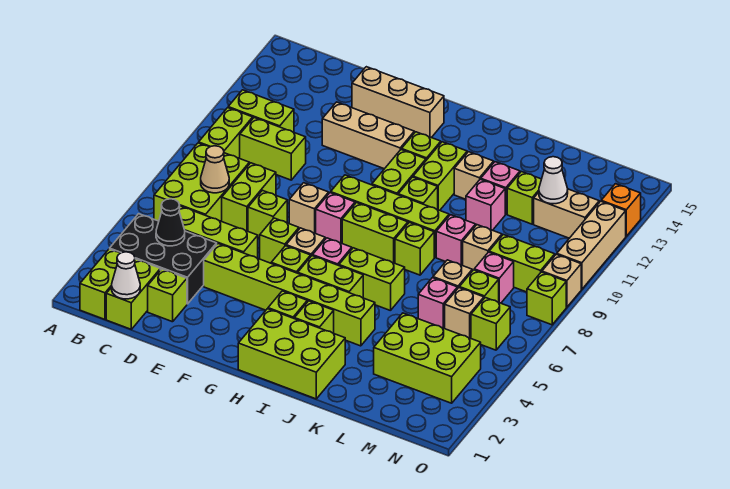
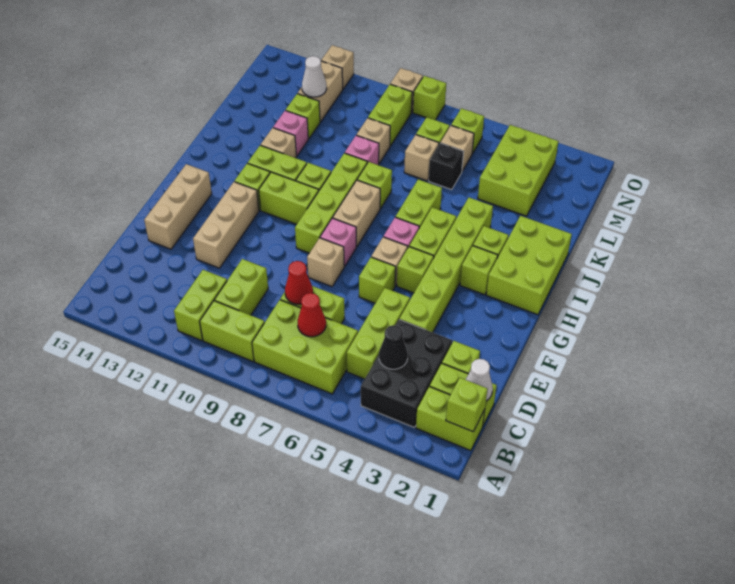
tan cone C7 level 2 -> red cone C7 level 2
none -> red cone D8 level 2
lime brick E7 level 1 -> lime brick B1 level 2
lime brick H8:I8 level 1 -> tan brick H8:I8 level 1
pink brick K11 level 1 -> none
pink brick L6 level 1 -> black brick L6 level 1
pink brick M8 level 1 -> none
tan brick O10:O12 level 1 -> tan brick O12 level 1
orange brick O13 level 1 -> none

